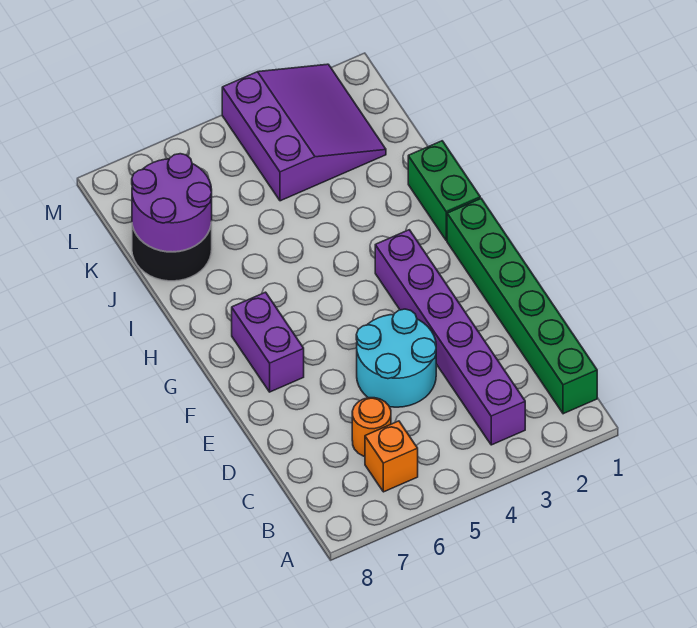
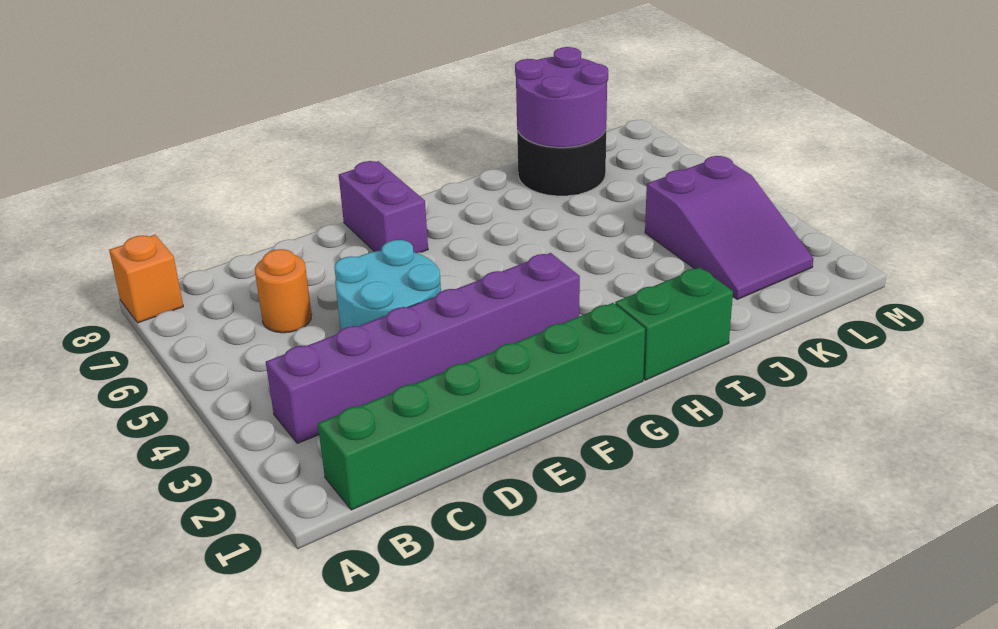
orange brick B6 level 1 -> orange brick A8 level 1
purple brick F7:G7 level 1 -> purple brick F7:F8 level 1
purple slope K2:M4 level 1 top 4 -> purple slope K2:L4 level 1 top 4

